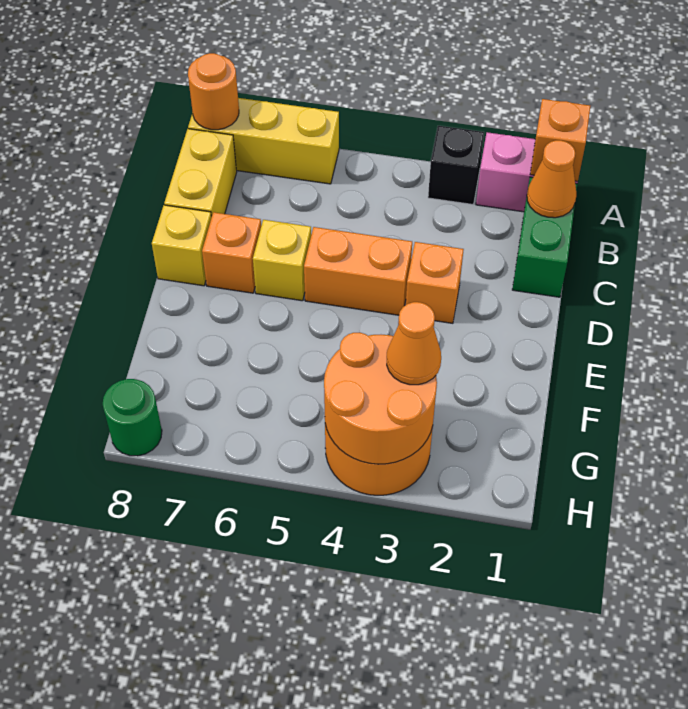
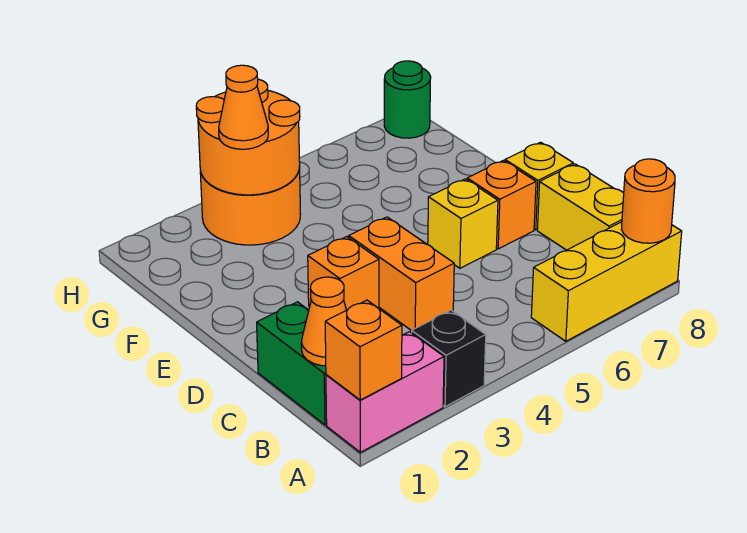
orange brick D4:D5 level 1 -> orange brick C4:D4 level 1

